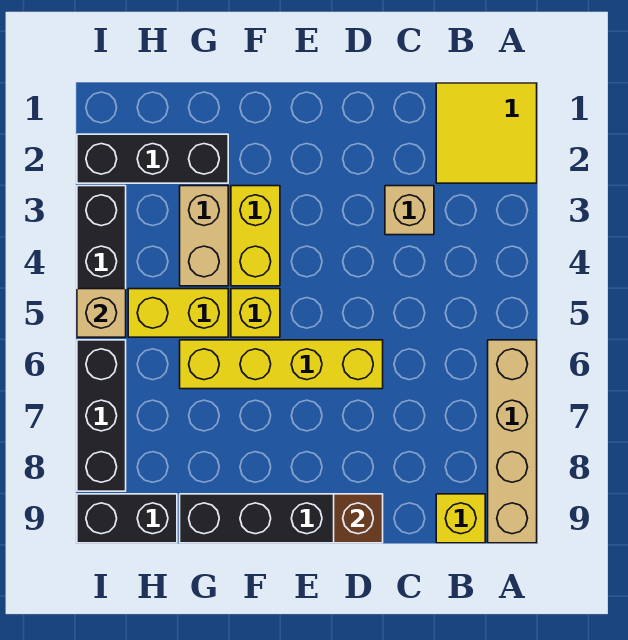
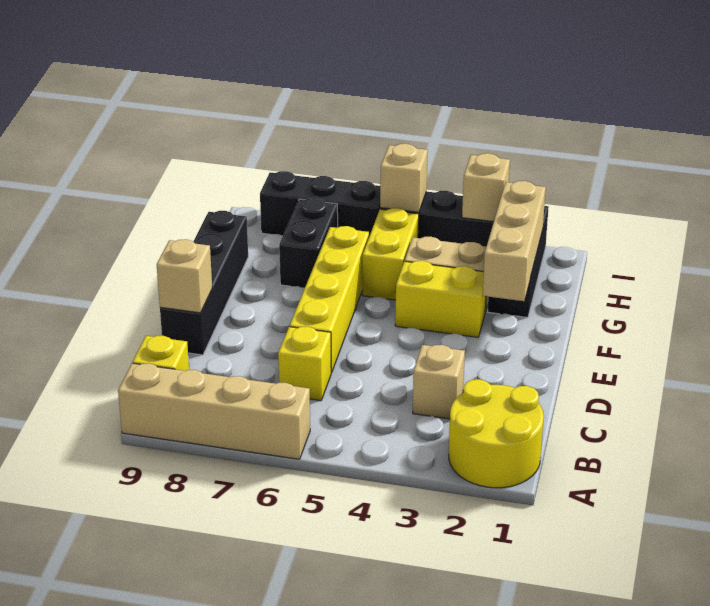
yellow tile A1:B2 level 1 -> yellow round brick A1:B2 level 1
brown brick D9 level 2 -> tan brick D9 level 2
none -> tan brick F2:H2 level 2
yellow brick F5 level 1 -> yellow brick C6 level 1
black brick H9:I9 level 1 -> black brick G7:H7 level 1
none -> tan brick I3 level 2

